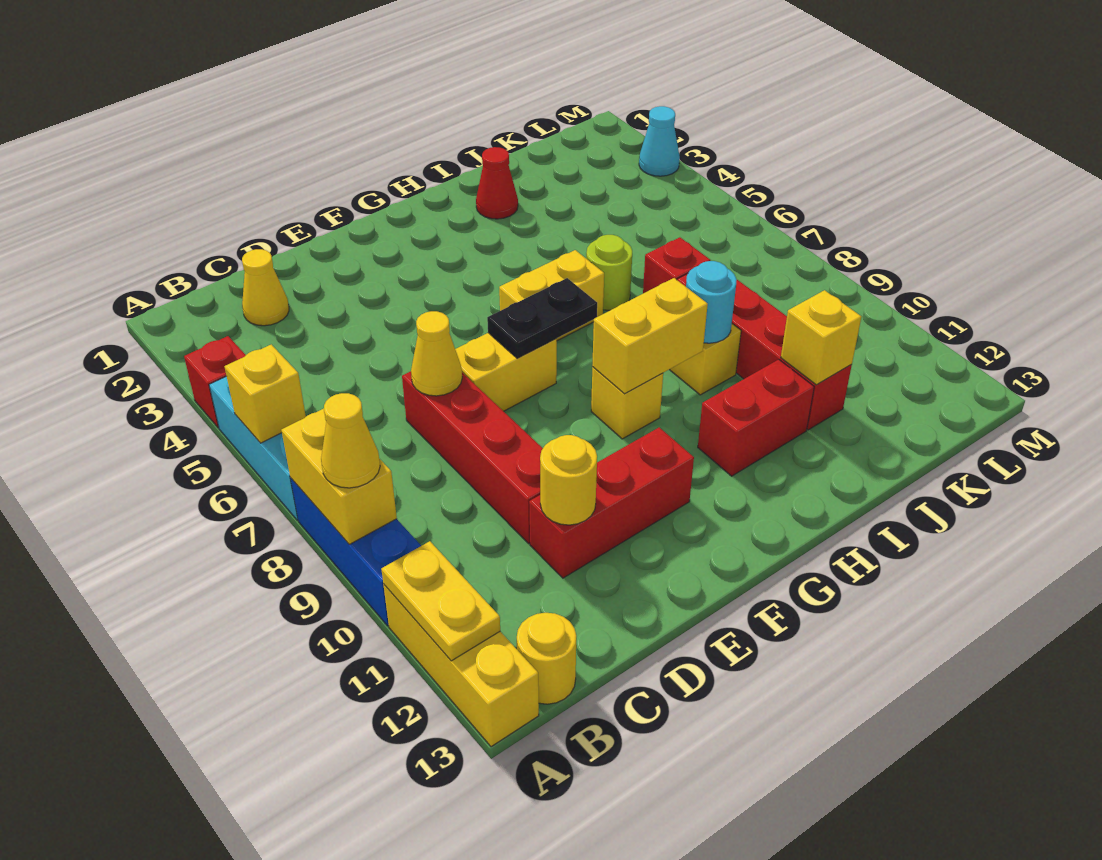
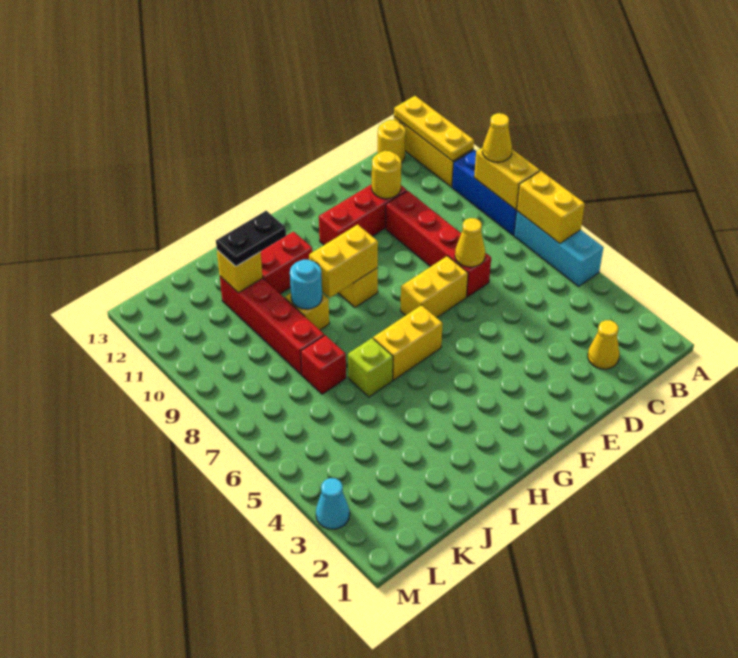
red brick A4 level 1 -> none
yellow brick A6 level 2 -> yellow brick A6:A7 level 2
yellow plate A11:A12 level 2 -> yellow plate A11:A13 level 2
black plate F7:G7 level 2 -> black plate I11:J11 level 3
red cone I2 level 1 -> none
lime round brick I6 level 1 -> lime brick I6 level 1

